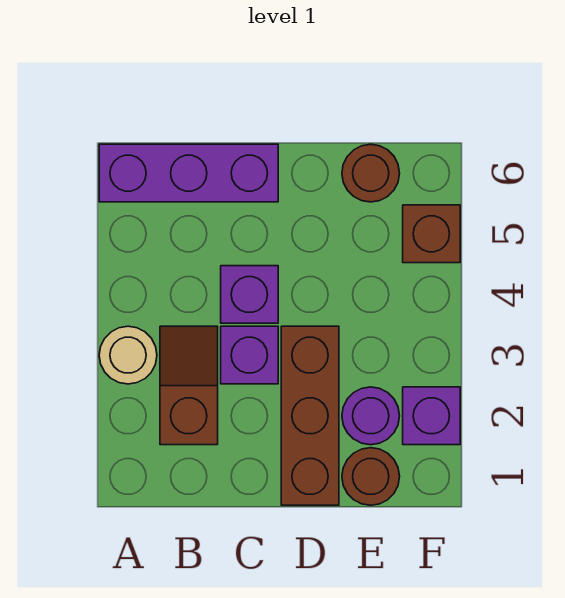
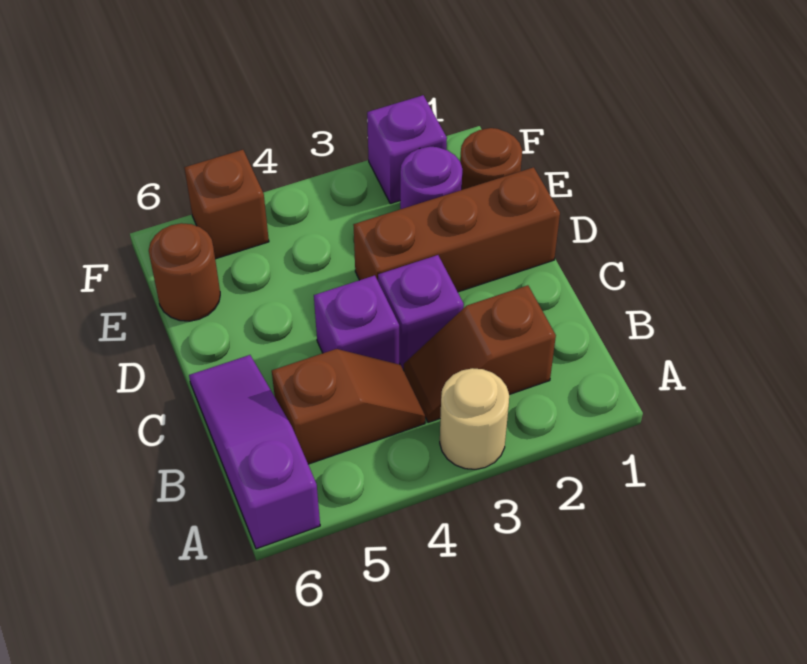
purple brick A6:C6 level 1 -> purple slope A6:C6 level 1 top A
none -> brown slope B4:B5 level 1 top 5

